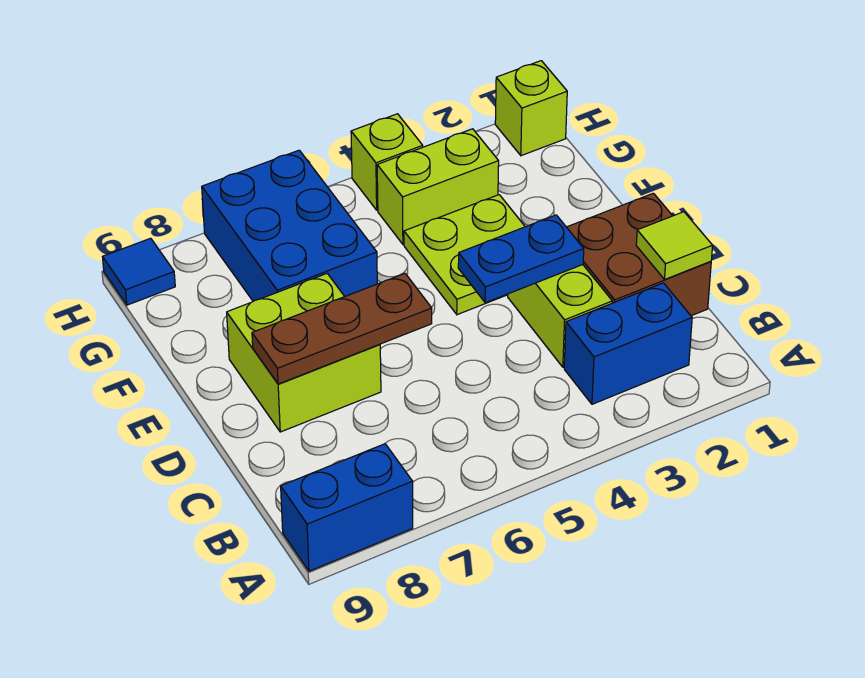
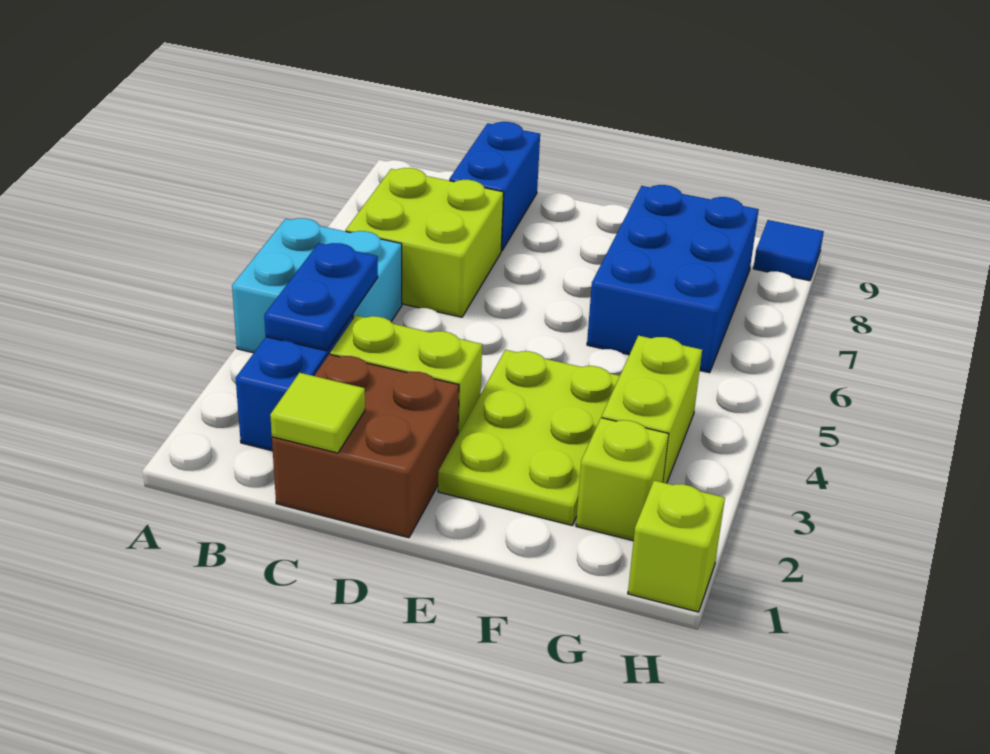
none -> cyan brick A4:B5 level 1
blue brick A8:A9 level 1 -> blue brick C8:C9 level 1
blue plate D3:D4 level 2 -> blue plate B3:B4 level 2
brown plate D6:D8 level 2 -> none
lime brick D7:E8 level 1 -> lime brick B6:C7 level 1
lime plate E3:F4 level 1 -> lime plate E2:F4 level 1
blue brick F6:H7 level 1 -> blue brick F6:G8 level 1
lime brick H4 level 1 -> lime brick G2 level 1

